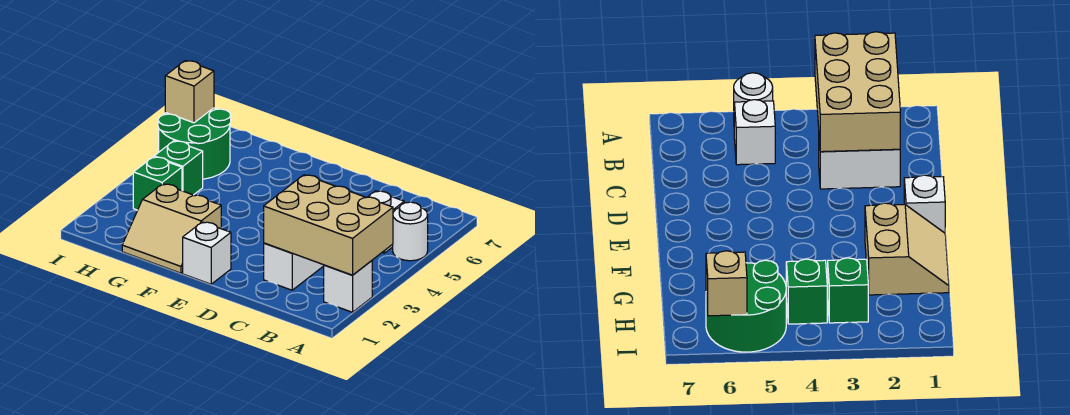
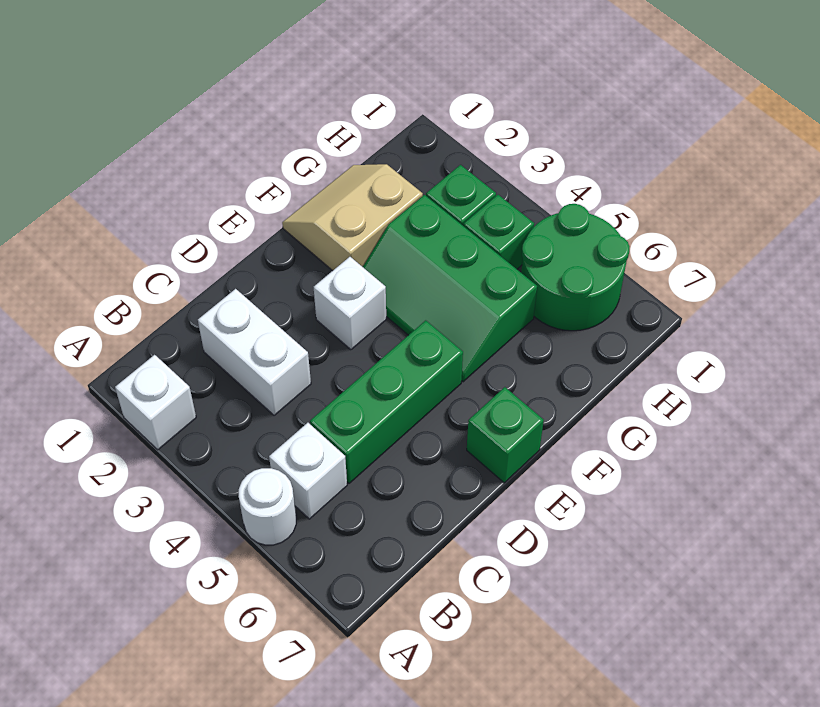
tan brick A2:C3 level 2 -> none
none -> green brick C5:E5 level 1
white brick E1 level 1 -> white brick E3 level 1
none -> green brick E7 level 1
none -> green slope F3:G5 level 1 top G
tan brick I6 level 2 -> none

